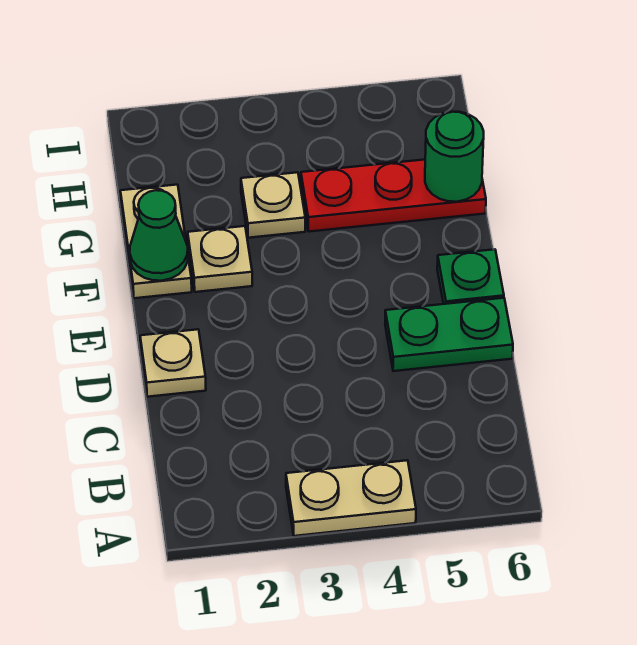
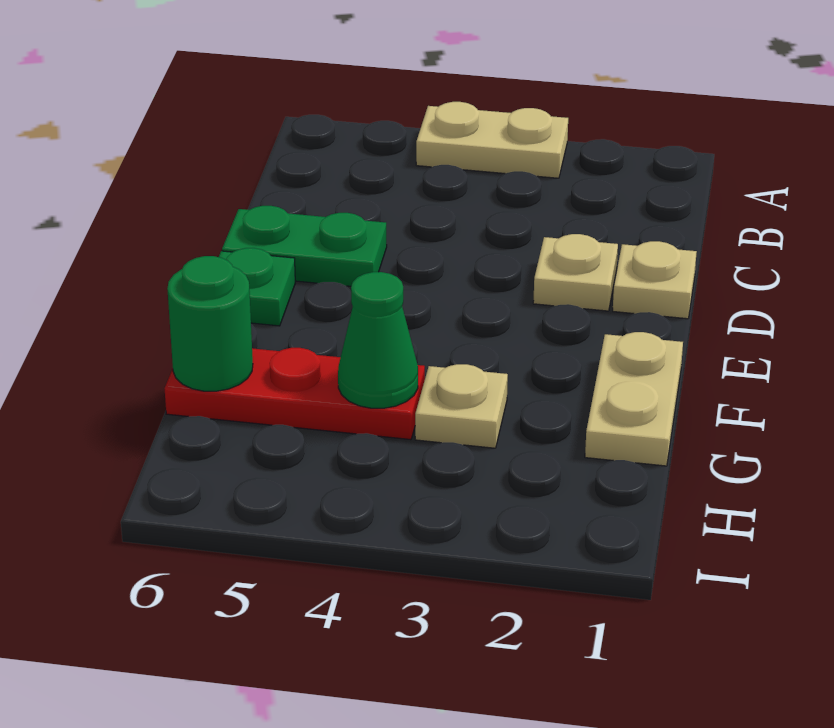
green cone F1 level 2 -> green cone G4 level 2
tan plate F2 level 1 -> tan plate D2 level 1

